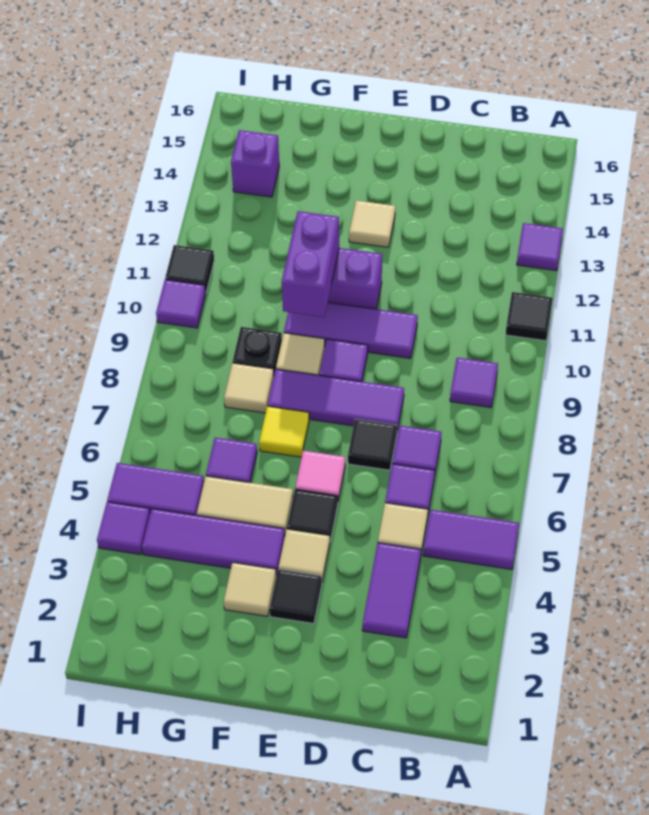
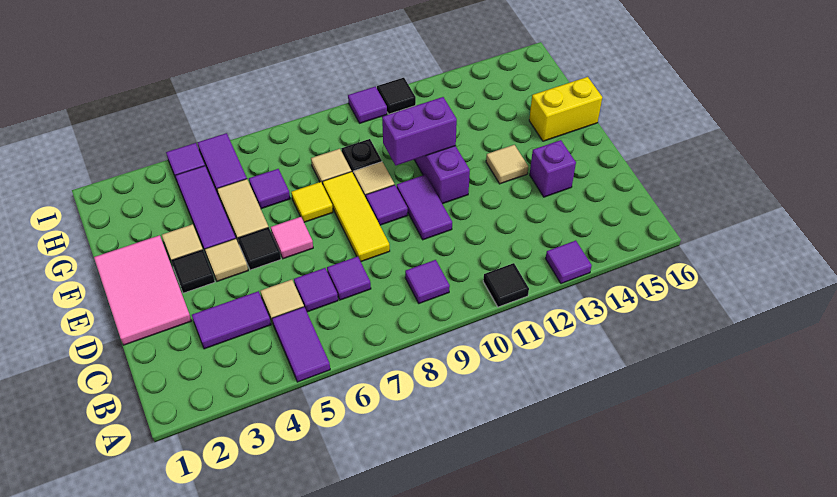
none -> pink tile D1:F2 level 1
black tile D7 level 1 -> none
purple tile D8:F8 level 1 -> yellow tile D8:F8 level 1
purple tile D10:F10 level 1 -> purple tile D10:E10 level 1
none -> yellow brick F15:F16 level 1
purple brick H14 level 1 -> purple brick D14 level 1

